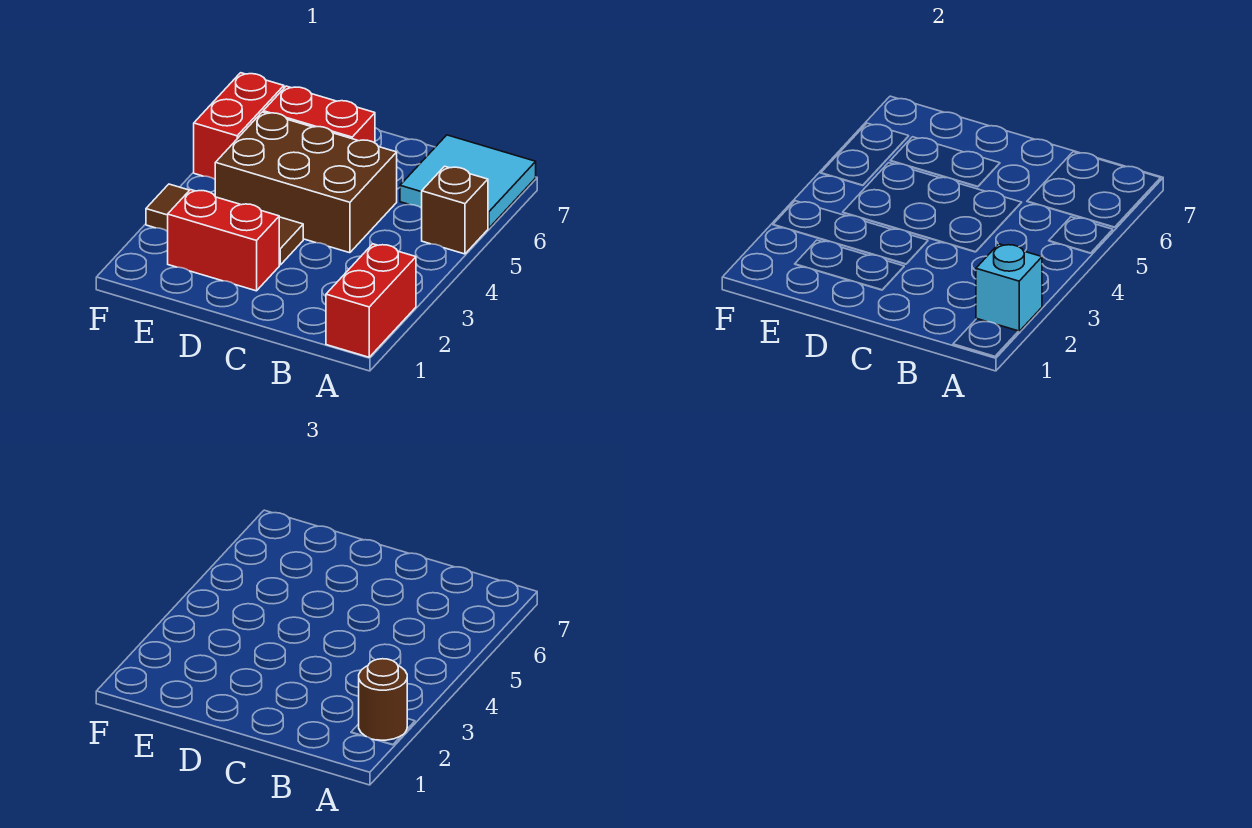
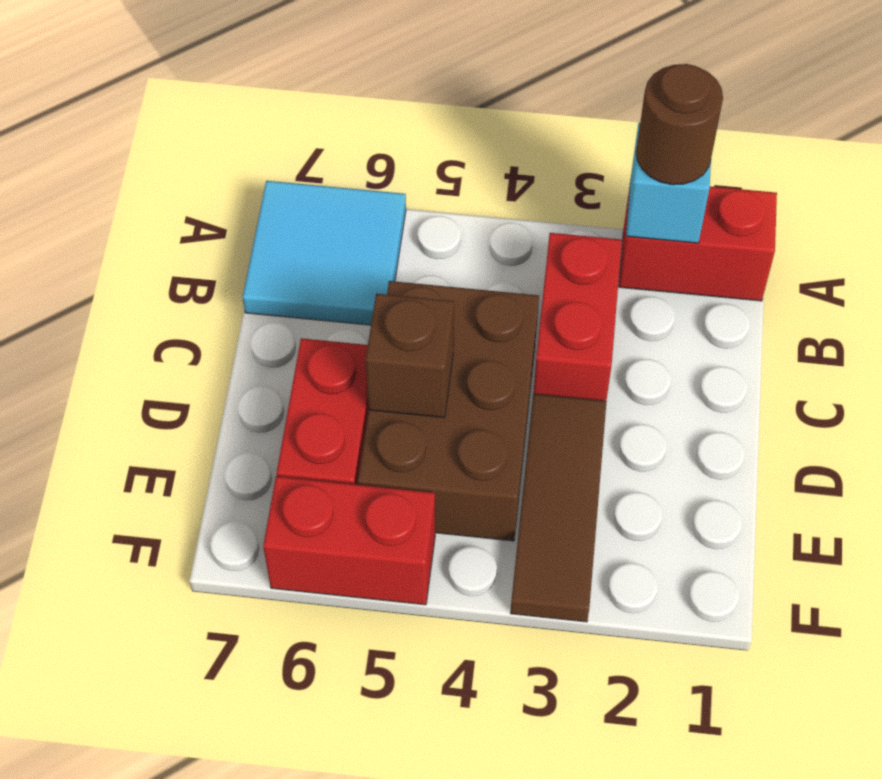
brown brick A5 level 1 -> brown brick D5 level 2
red brick D2:E2 level 1 -> red brick B3:C3 level 1

